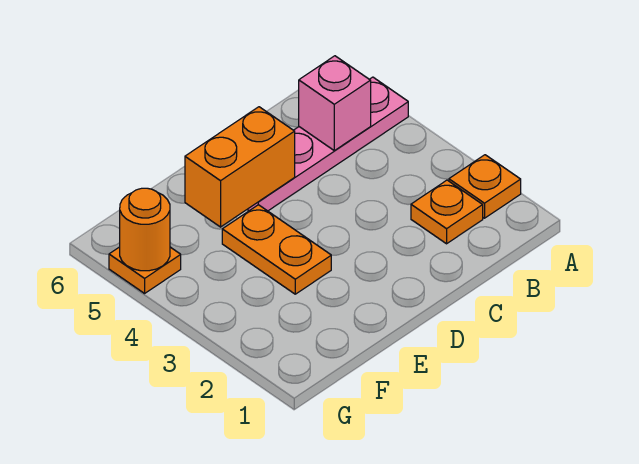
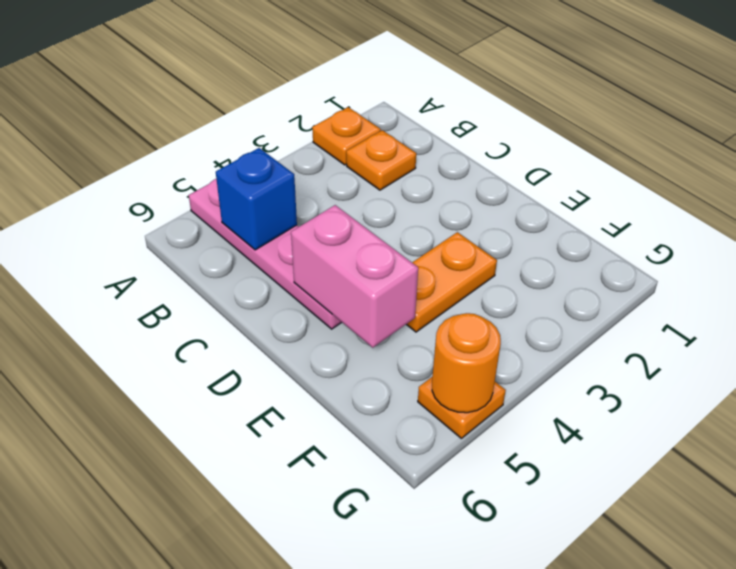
pink brick B5 level 2 -> blue brick B5 level 2
orange brick D5:E5 level 2 -> pink brick D5:E5 level 2

